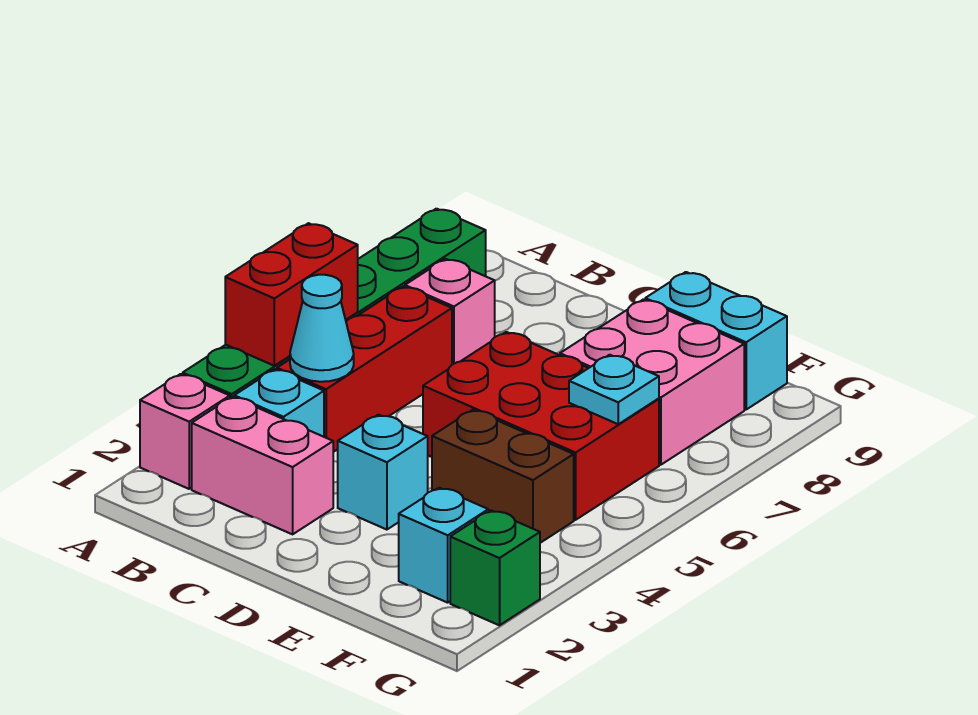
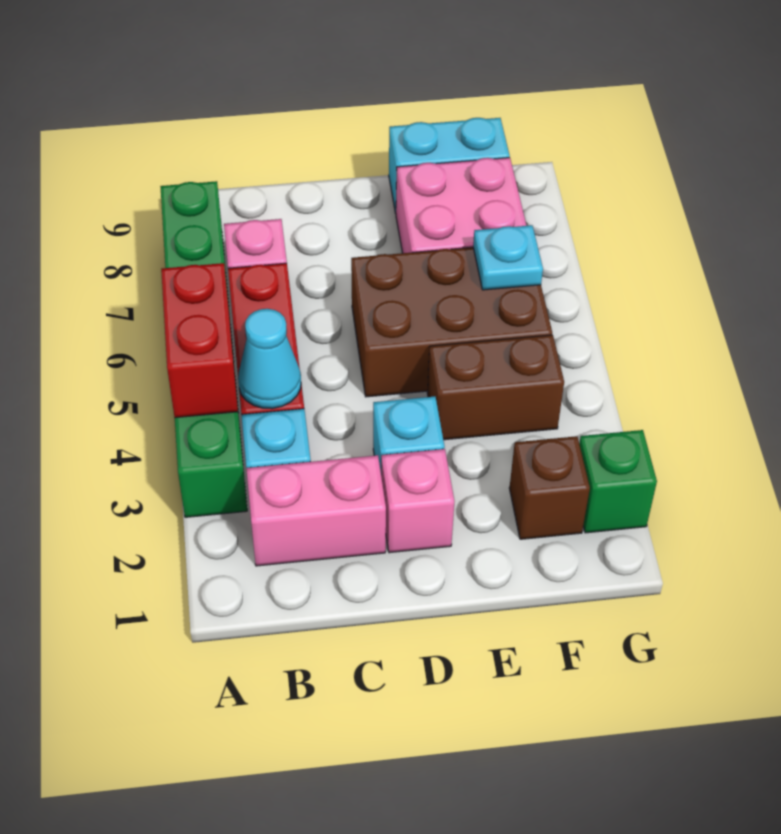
pink brick A2 level 1 -> pink brick D2 level 1
red brick D5:F6 level 1 -> brown brick D5:F6 level 1
cyan brick F2 level 1 -> brown brick F2 level 1

